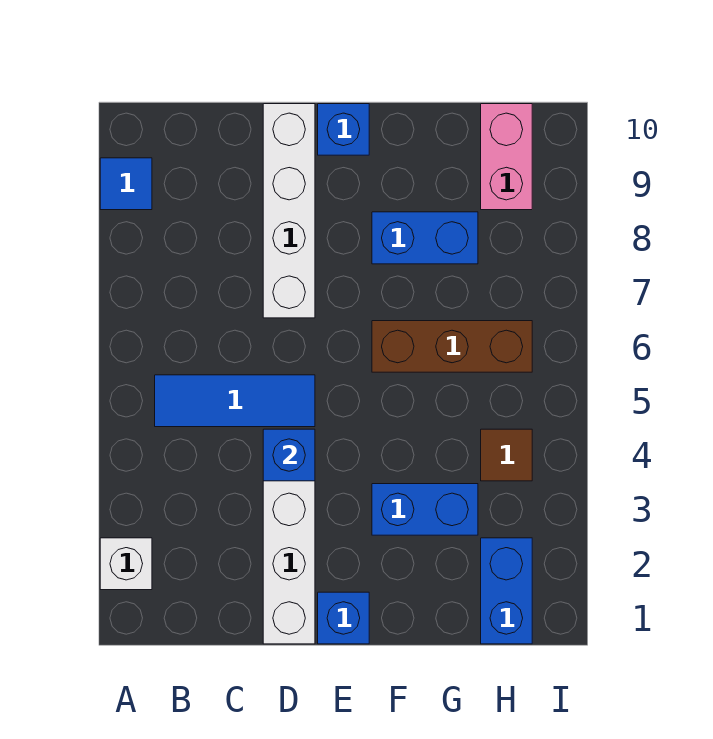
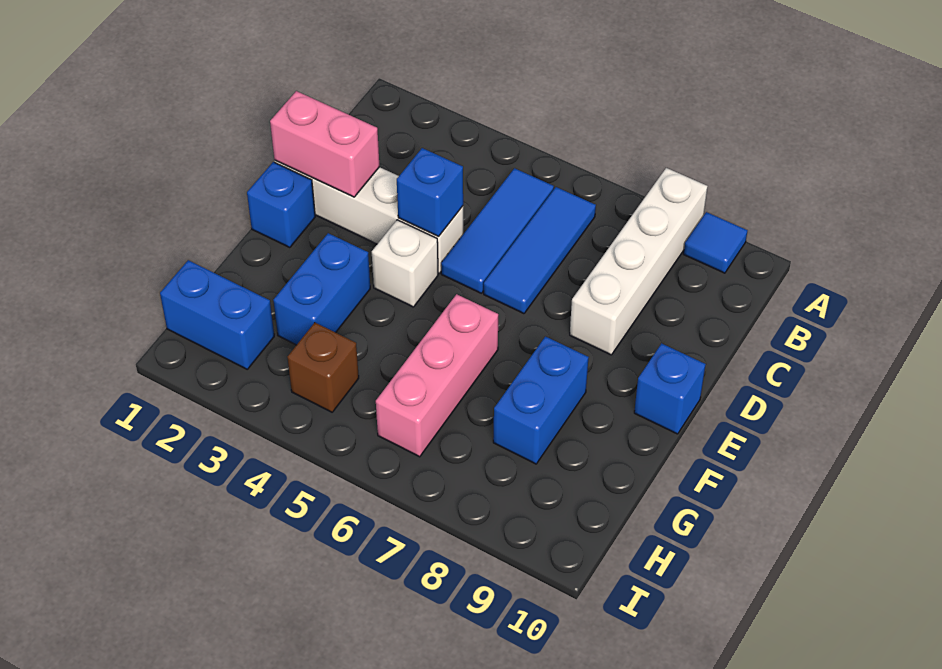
white brick A2 level 1 -> white brick E4 level 1
none -> blue tile B6:D6 level 1
white brick D7:D10 level 1 -> white brick A8:D8 level 1
brown brick F6:H6 level 1 -> pink brick F6:H6 level 1
brown tile H4 level 1 -> brown brick H4 level 1
pink brick H9:H10 level 1 -> pink brick D1:D2 level 2

